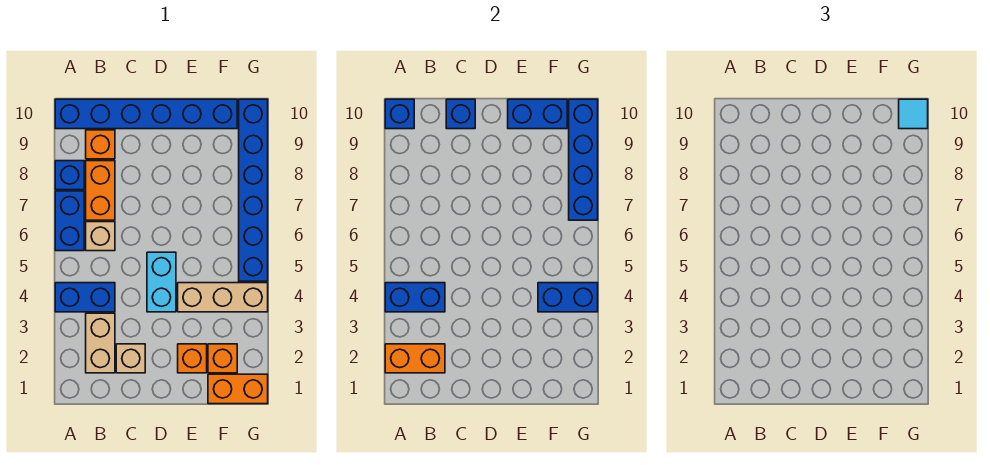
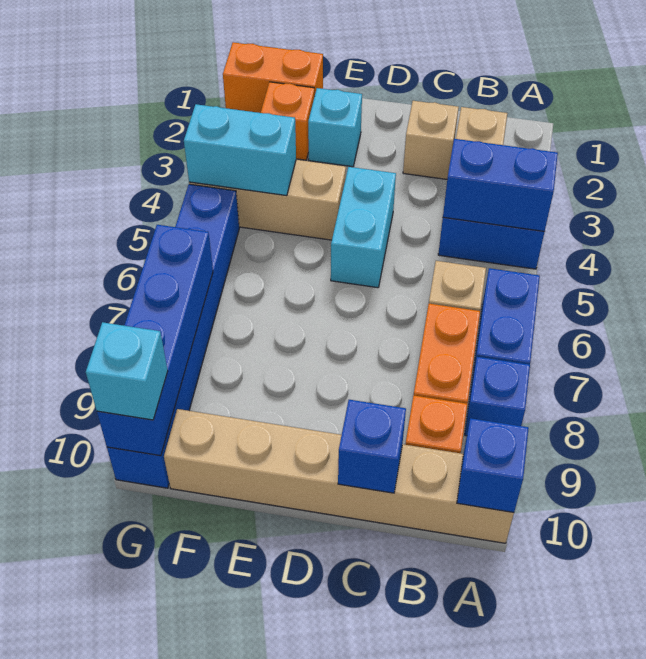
orange brick A2:B2 level 2 -> none
blue brick A10:F10 level 1 -> tan brick A10:F10 level 1
orange brick E2 level 1 -> cyan brick E2 level 1
blue brick E10:F10 level 2 -> none
blue brick F4:G4 level 2 -> cyan brick F4:G4 level 2
cyan tile G10 level 3 -> cyan brick G10 level 3

